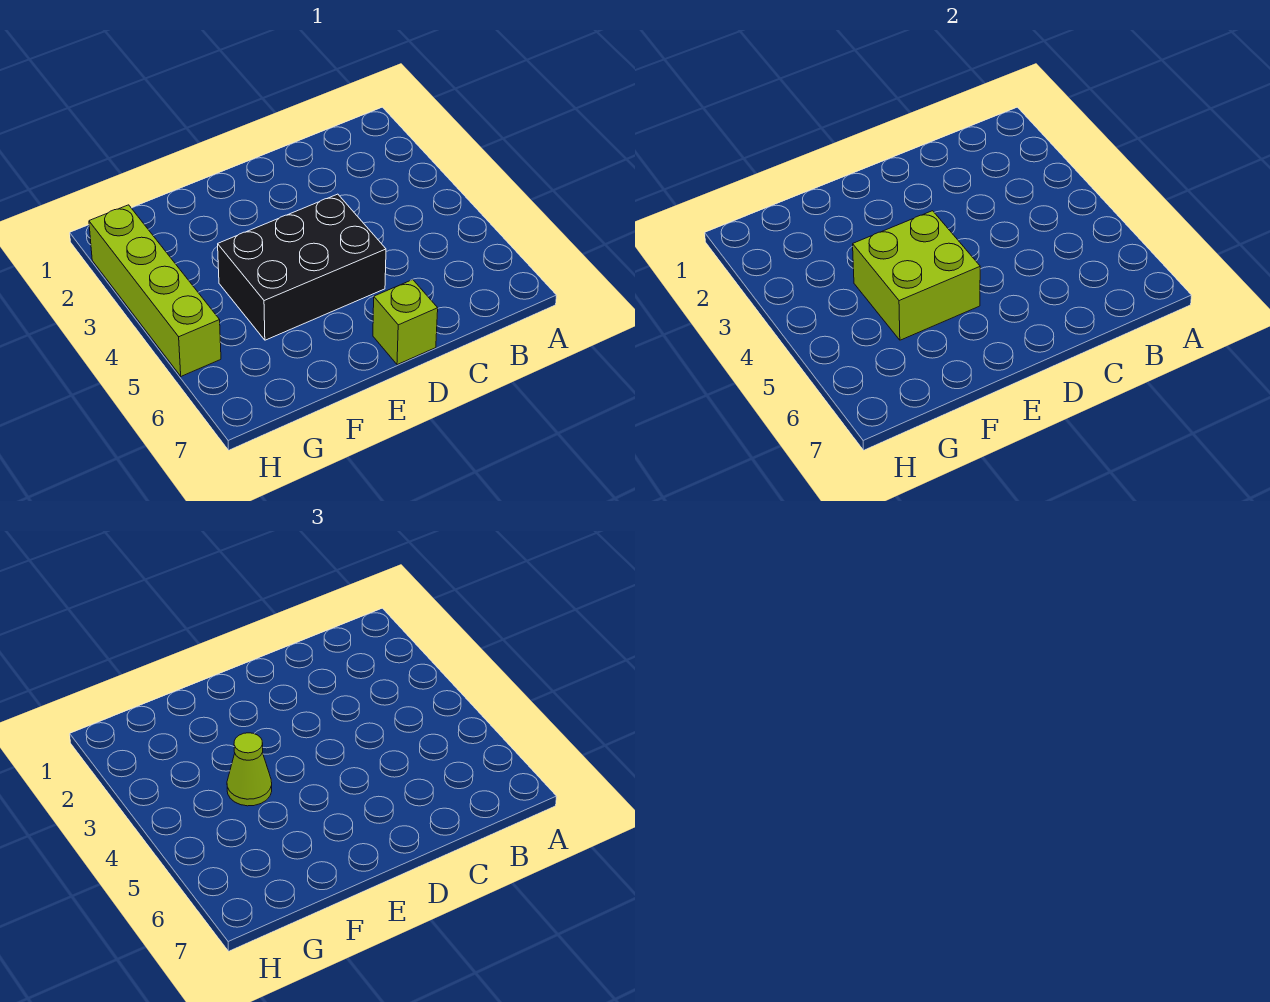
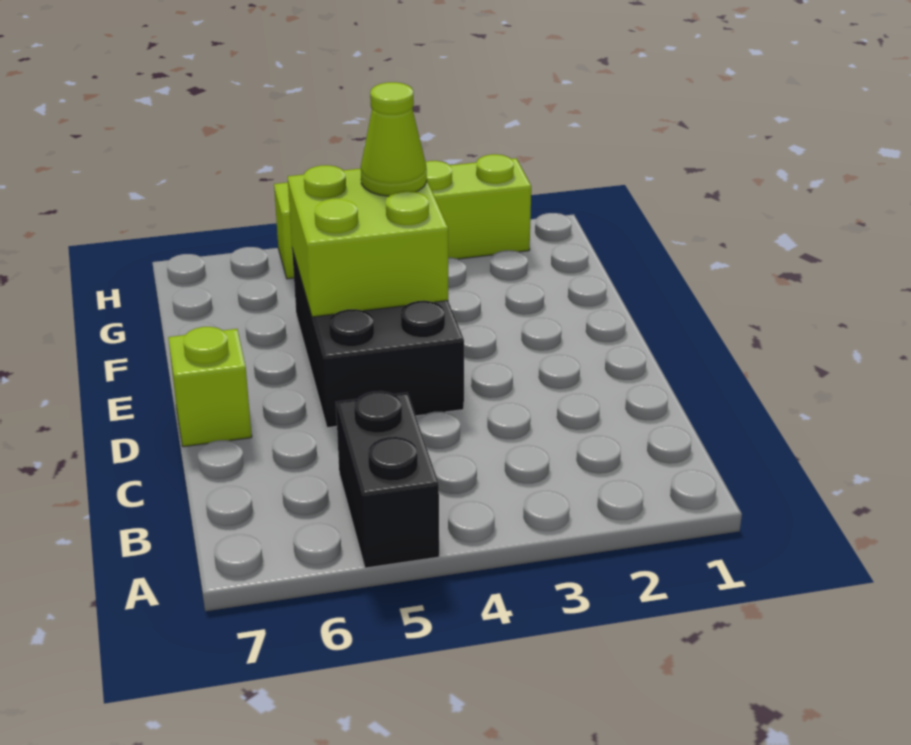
none -> black brick A5:B5 level 1

